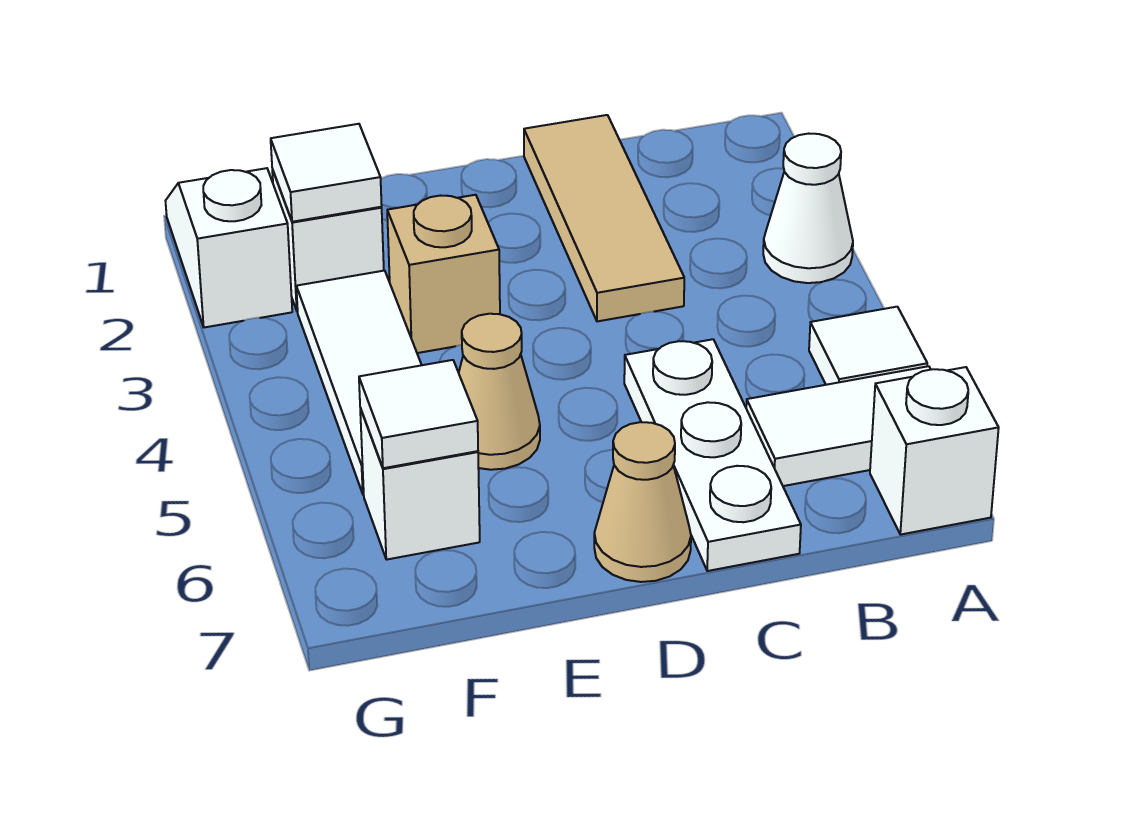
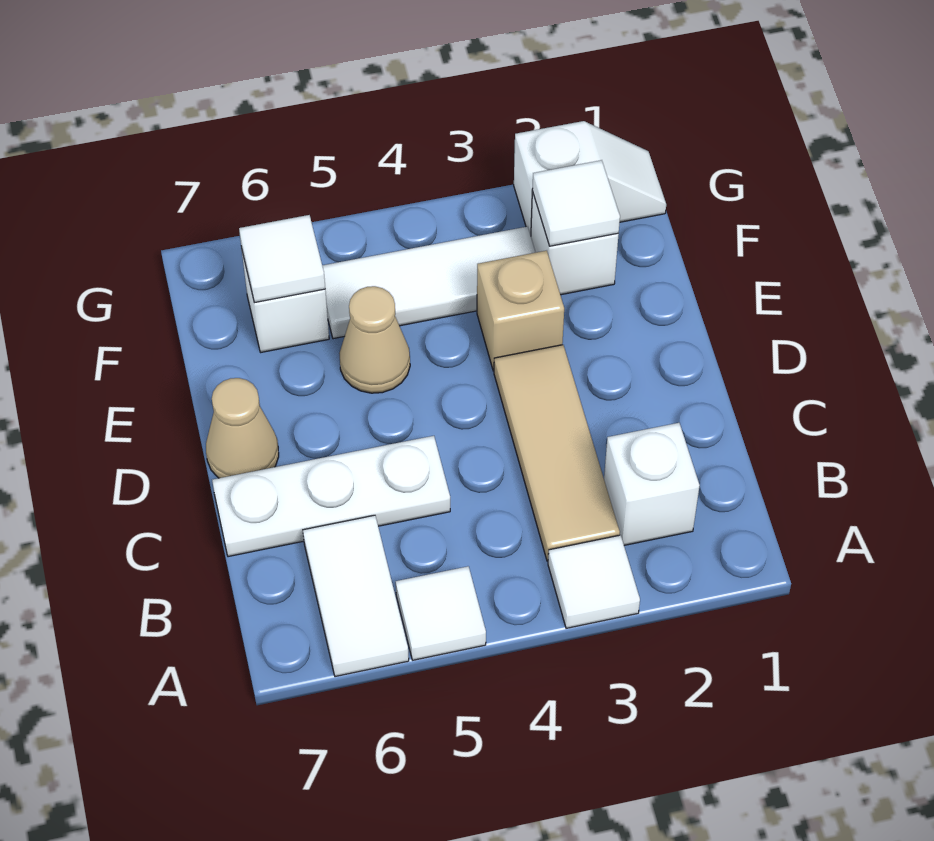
white cone A3 level 1 -> white tile A3 level 1
white brick A7 level 1 -> white brick B2 level 1
tan tile C1:C3 level 1 -> tan tile B3:D3 level 1

